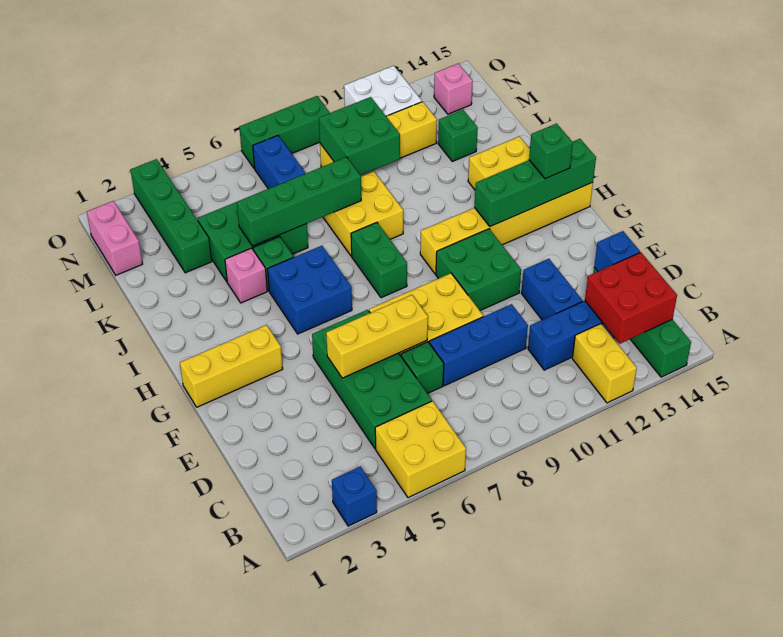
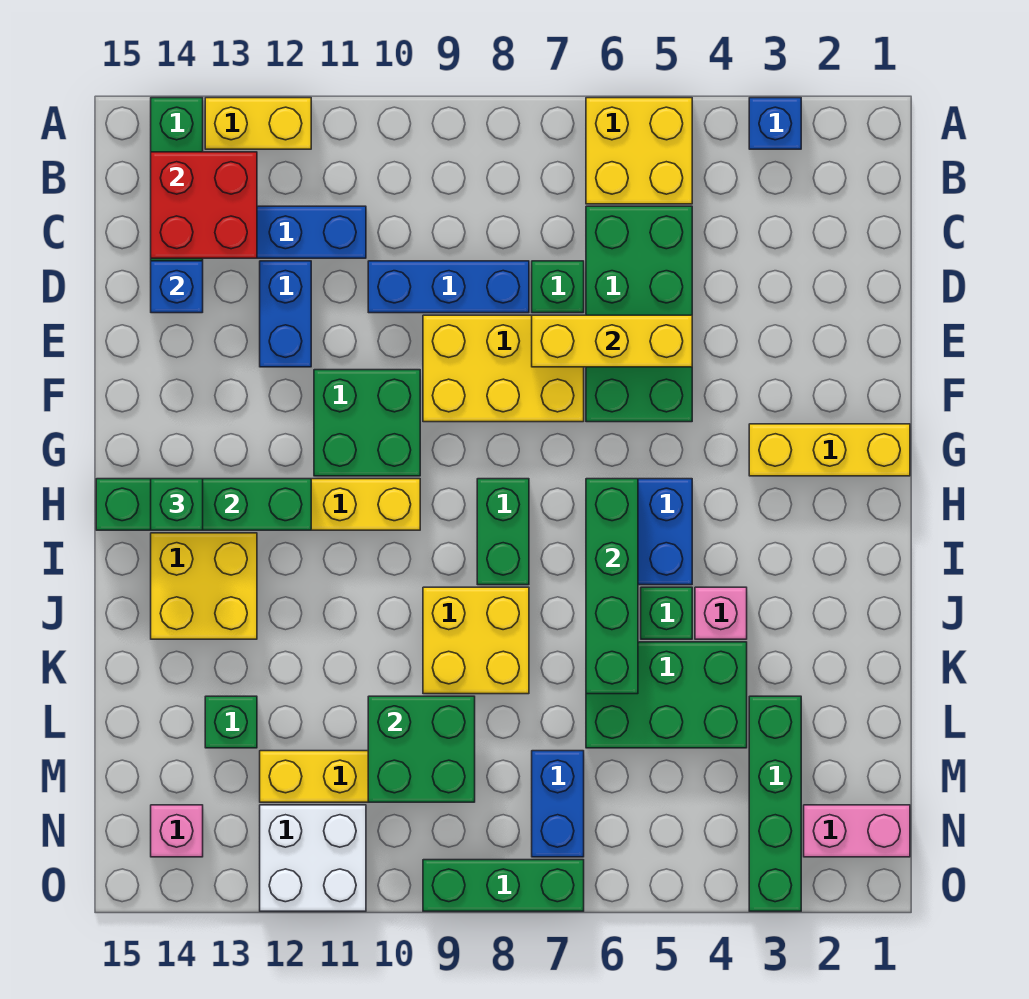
yellow brick A12:B12 level 1 -> yellow brick A12:A13 level 1
green brick K5:K8 level 2 -> green brick H6:K6 level 2
pink brick M1:N1 level 1 -> pink brick N1:N2 level 1

